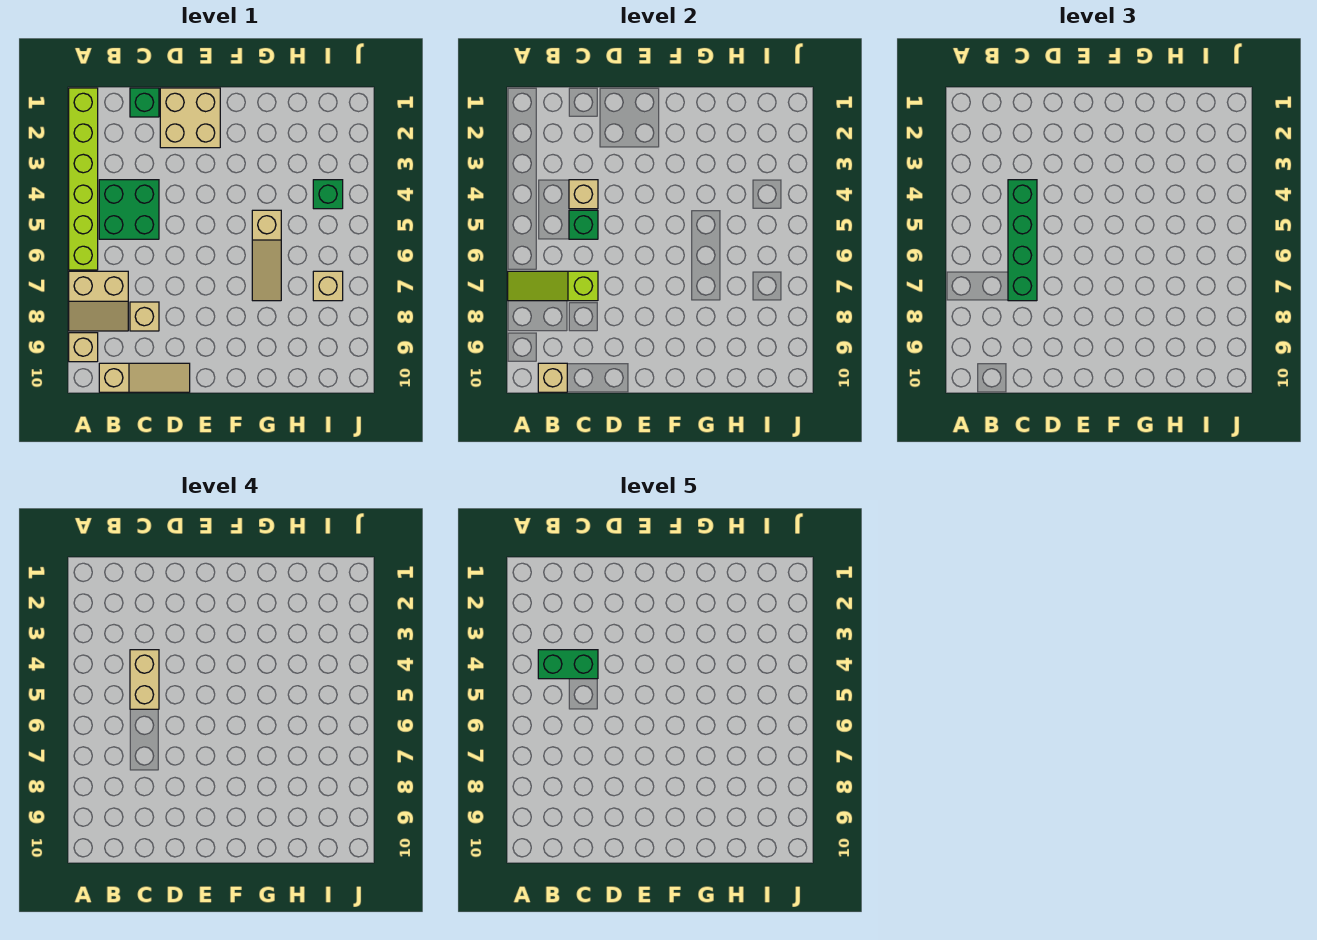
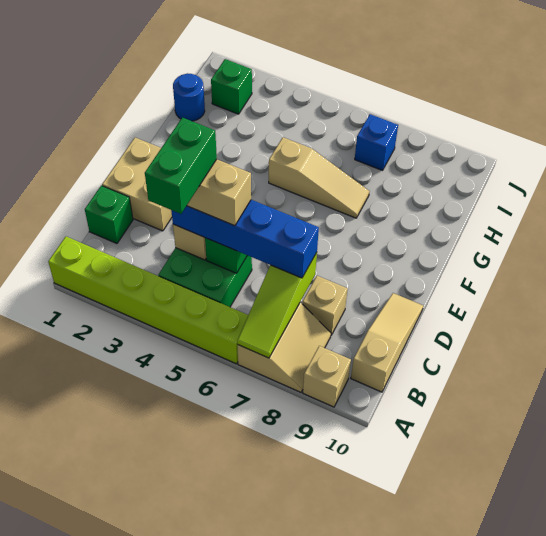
tan brick B10 level 2 -> none
green brick C4:C7 level 3 -> blue brick C4:C7 level 3
none -> blue round brick H1 level 1
green brick I4 level 1 -> green brick I2 level 1
tan brick I7 level 1 -> blue brick I7 level 1

